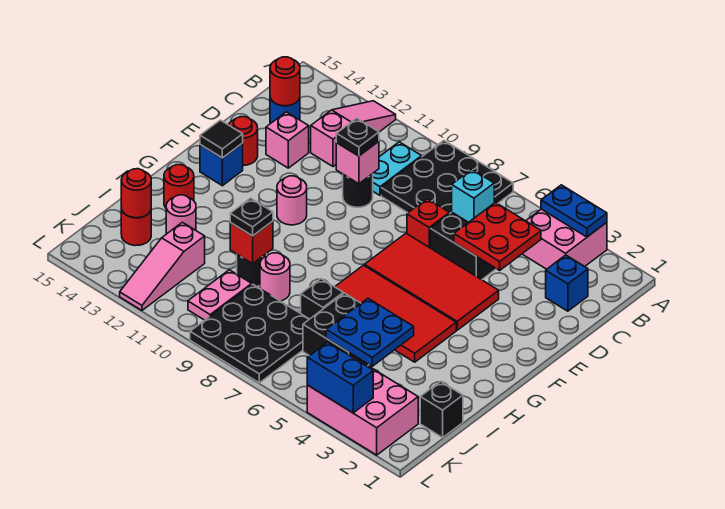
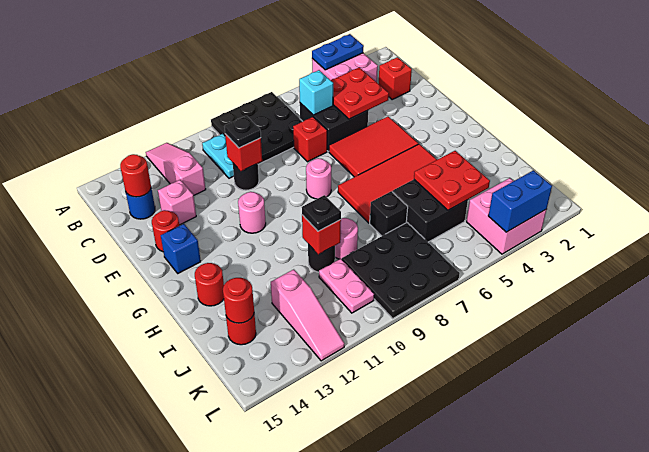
blue brick C2 level 1 -> red brick C2 level 1
pink brick D10 level 2 -> red brick D10 level 2
red tile E4:F7 level 1 -> red tile E4:F6 level 1
black tile F14 level 2 -> none
blue plate I4:J5 level 2 -> red plate I4:J5 level 2
pink round brick I13 level 1 -> pink round brick F8 level 1
black brick J1 level 1 -> none
pink brick K2:L4 level 1 -> pink brick K3:L4 level 1

